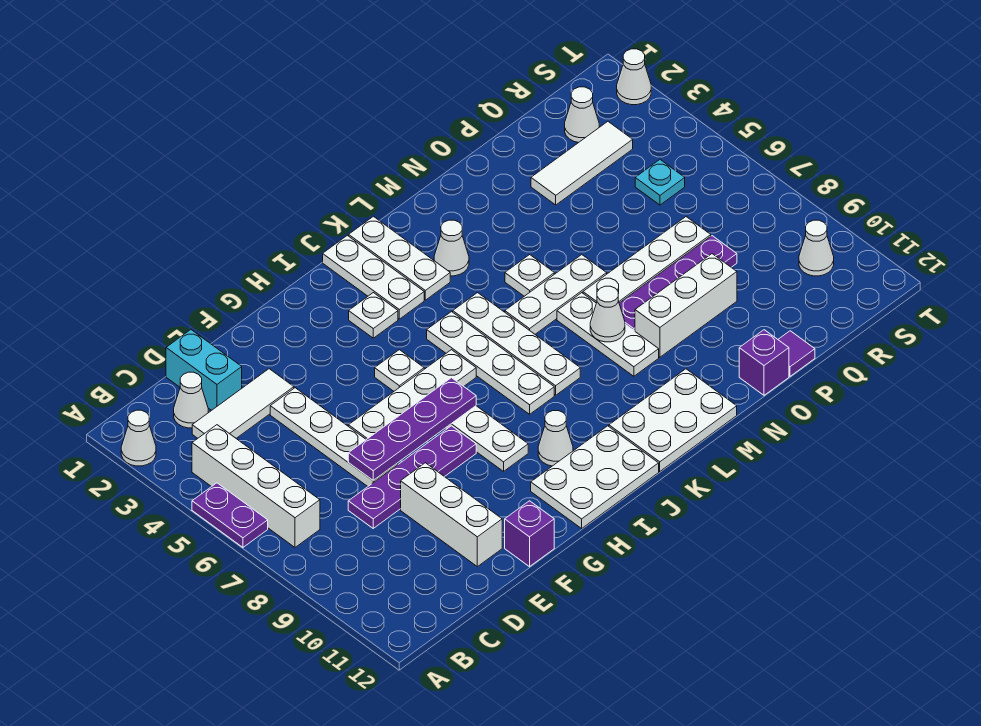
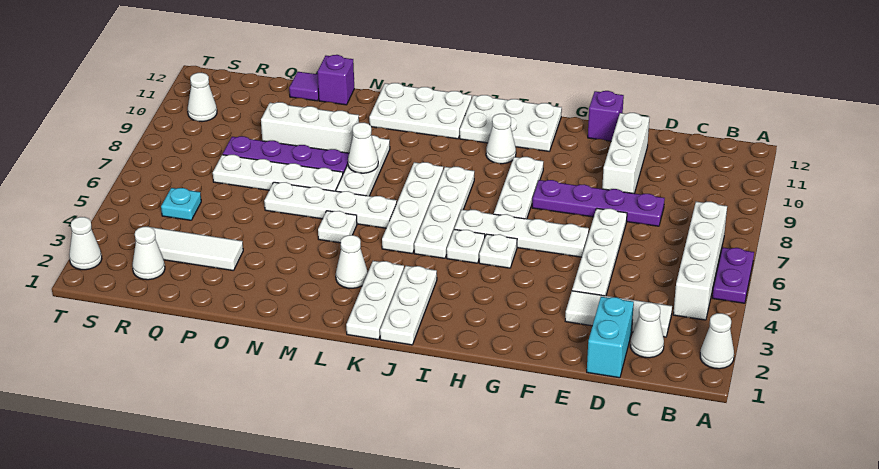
purple plate E7:H7 level 2 -> none
white plate I3 level 1 -> white plate I5 level 1
white plate L6:N6 level 1 -> white plate L6:O6 level 1

